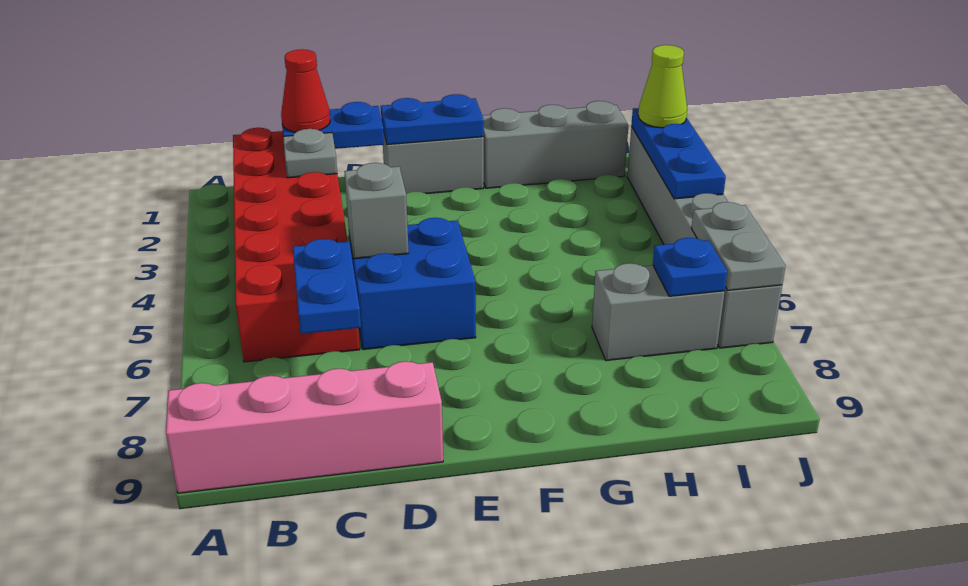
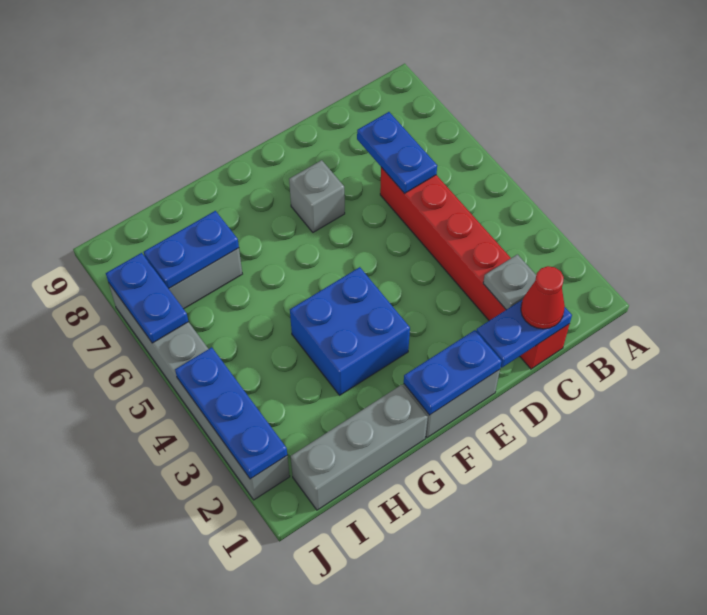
pink brick A9:D9 level 1 -> none
red brick B1:C6 level 1 -> red brick C1:C6 level 1
blue brick D5:E6 level 1 -> blue brick F3:G4 level 1
grey brick D5 level 2 -> grey brick E7 level 1
blue plate I7 level 2 -> blue plate H7:I7 level 2
lime cone J2 level 3 -> none
grey plate J6:J7 level 2 -> blue plate J6:J7 level 2

